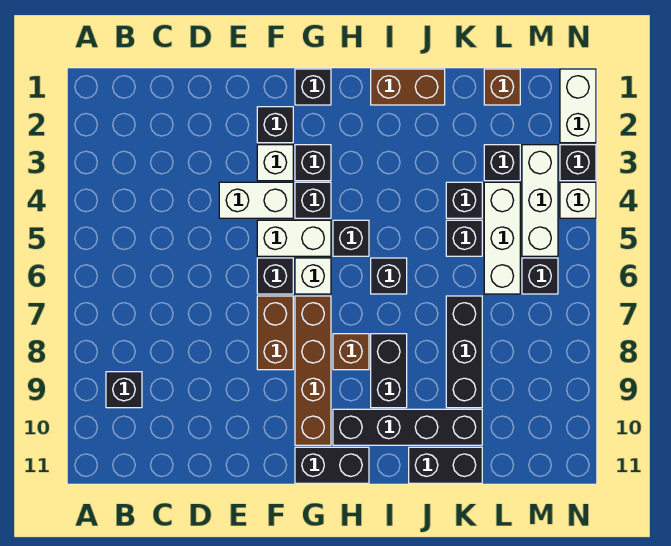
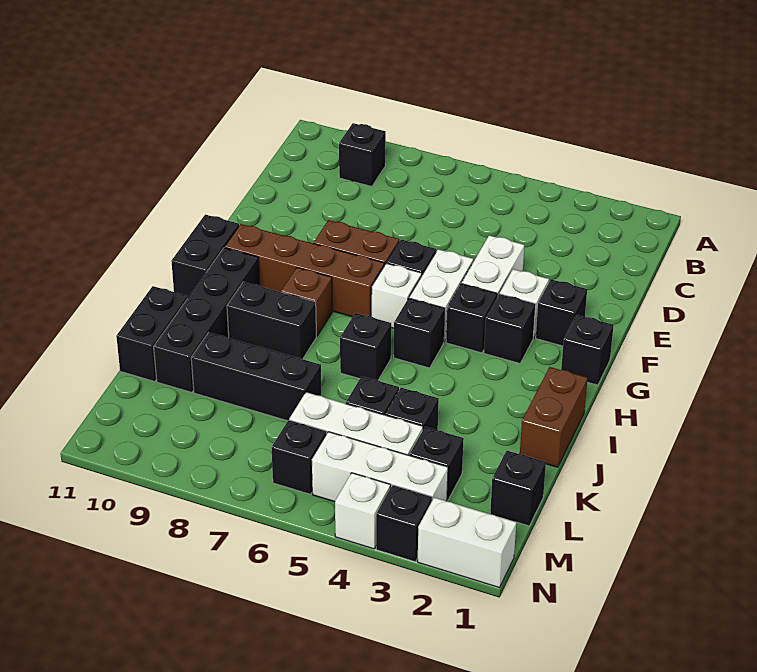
brown brick L1 level 1 -> black brick L1 level 1

